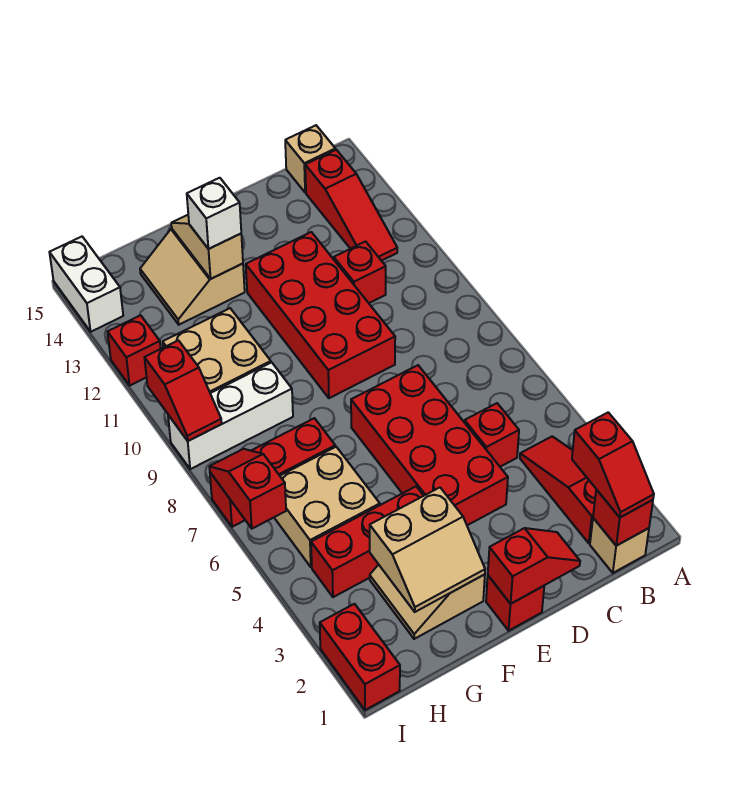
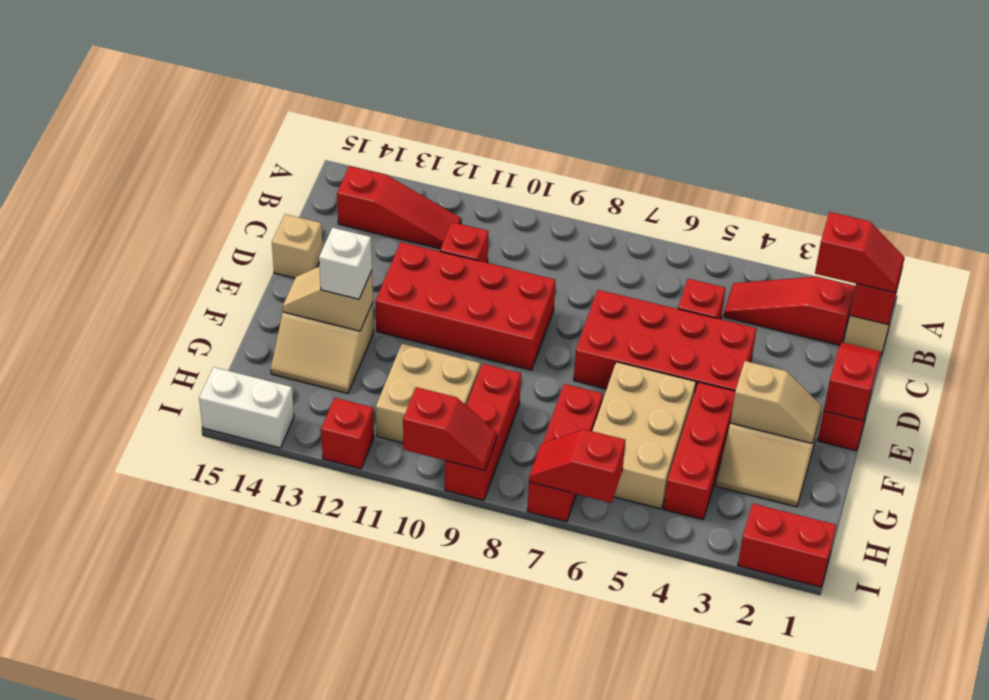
tan brick B15 level 1 -> tan brick D15 level 1
tan slope F2:G3 level 2 top 3 -> tan slope F2:F3 level 2 top 3
tan brick G5:H6 level 1 -> tan brick F5:H6 level 1
white brick G9:I9 level 1 -> red brick G9:I9 level 1

